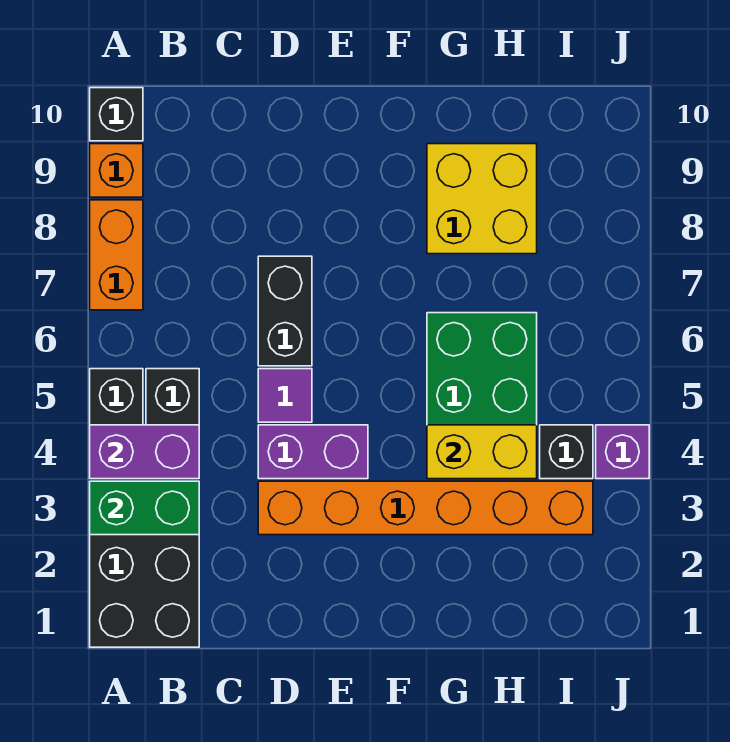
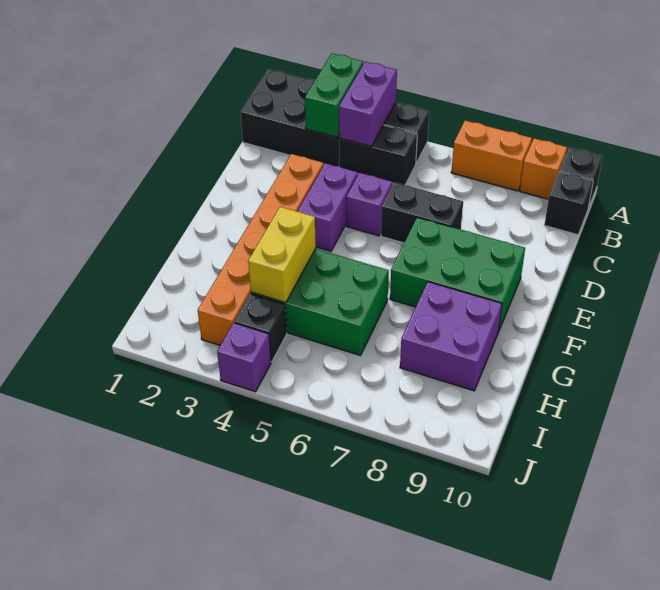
none -> black brick B10 level 1
purple tile D5 level 1 -> purple brick D5 level 1
none -> green brick E7:F9 level 1
yellow brick G8:H9 level 1 -> purple brick G8:H9 level 1

